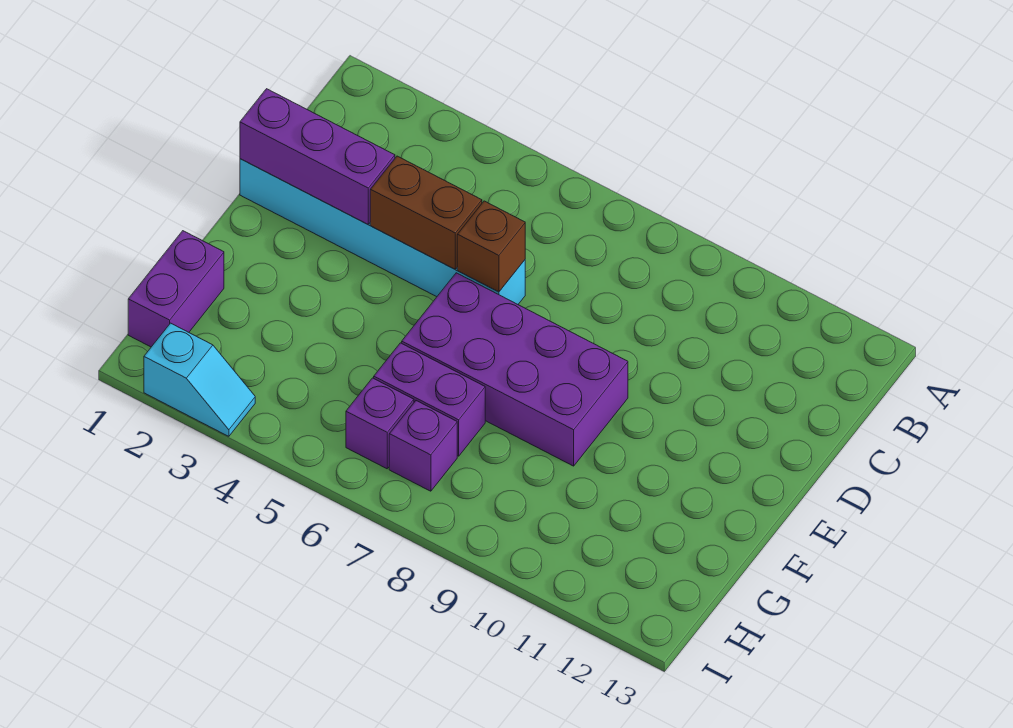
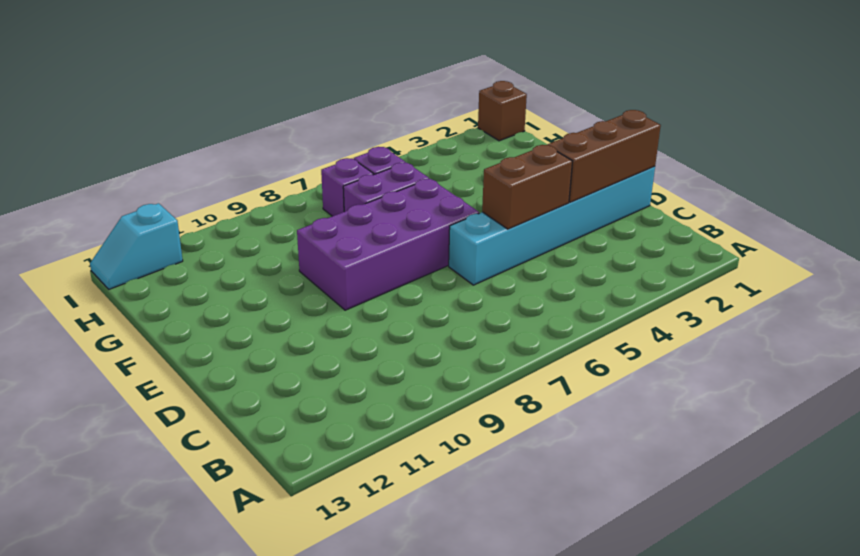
purple brick D1:D3 level 2 -> brown brick D1:D3 level 2
brown brick D6 level 2 -> brown brick I1 level 1
purple brick G1:H1 level 1 -> none
cyan slope I2:I3 level 1 top 2 -> cyan slope I12:I13 level 1 top 12

